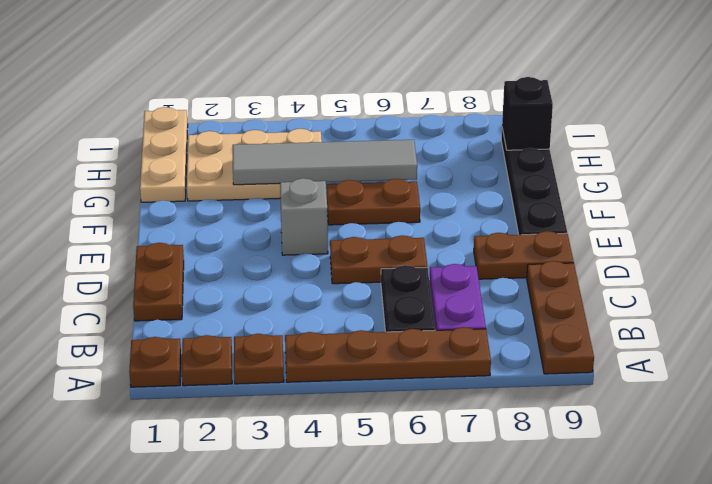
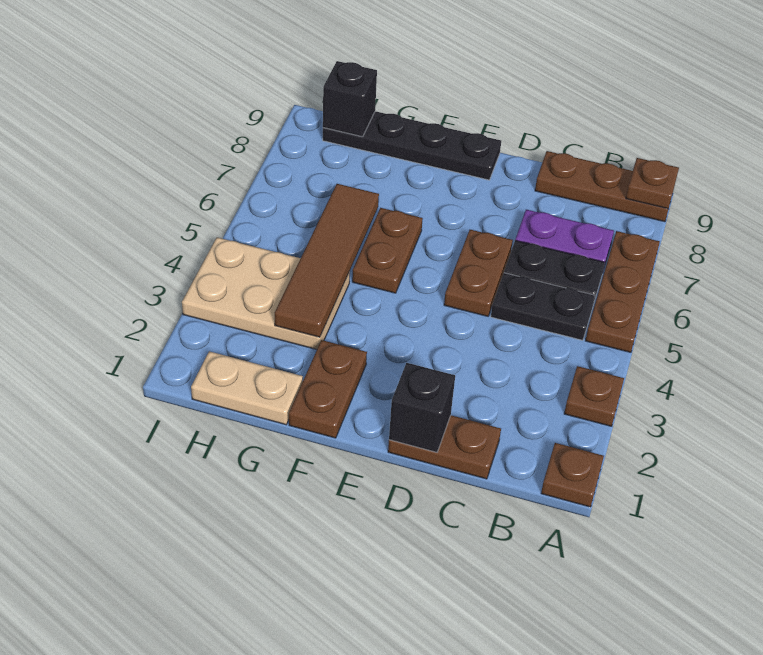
brown plate A2 level 1 -> brown plate A9 level 2
brown plate A4:A7 level 1 -> brown plate A5:A7 level 1
none -> black plate B5:C5 level 1
none -> black brick D1 level 2
brown plate D8:D9 level 1 -> brown plate F1:F2 level 1
grey brick E4 level 1 -> none
tan plate G1:I1 level 1 -> tan plate G1:H1 level 1
tan plate G2:H4 level 1 -> tan plate G3:I4 level 1
grey tile G3:G6 level 2 -> brown tile G3:G6 level 2

